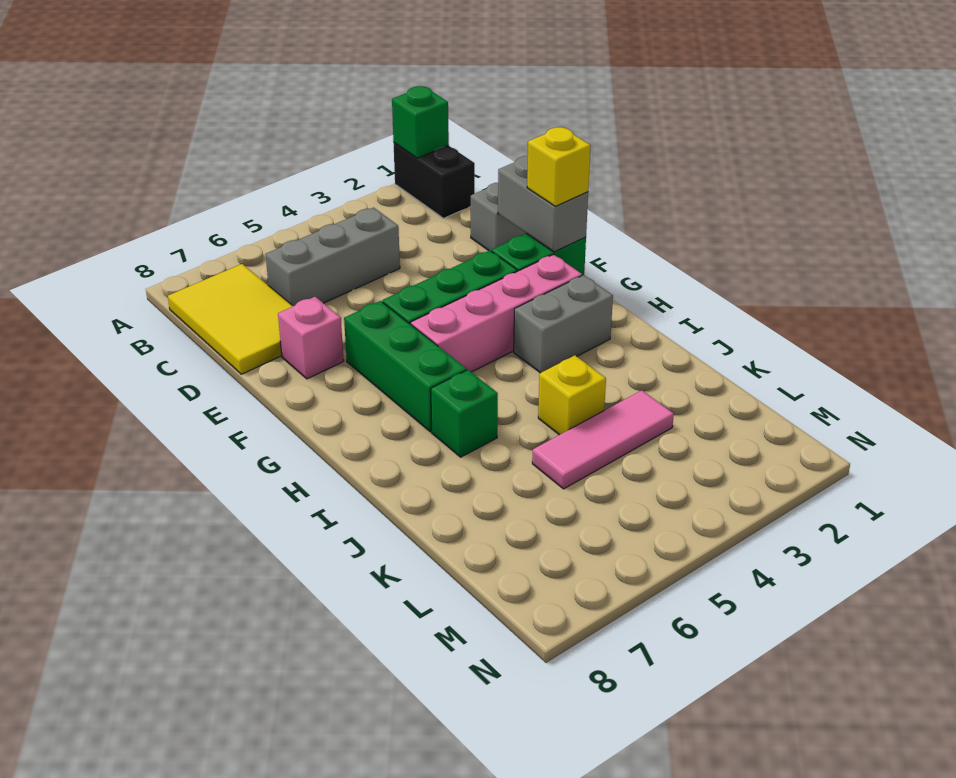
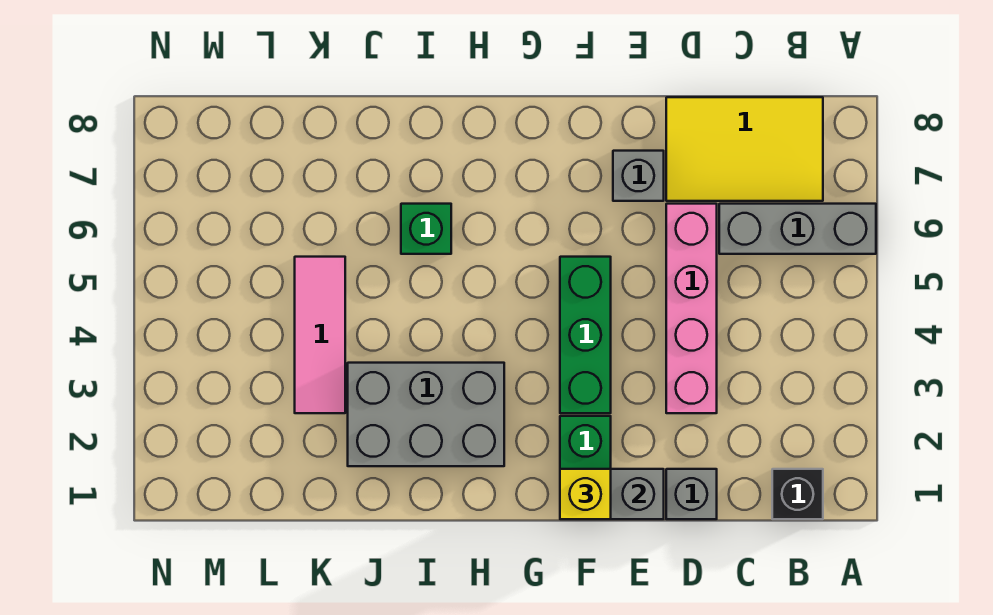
black brick A1:B1 level 1 -> black brick B1 level 1
green brick A1 level 2 -> none
grey brick C4:C6 level 1 -> grey brick A6:C6 level 1
pink brick E7 level 1 -> grey brick E7 level 1
green brick F6:H6 level 1 -> none
pink brick G2:G5 level 1 -> pink brick D3:D6 level 1
grey brick H2:H3 level 1 -> grey brick H2:J3 level 1
yellow brick J4 level 1 -> none

